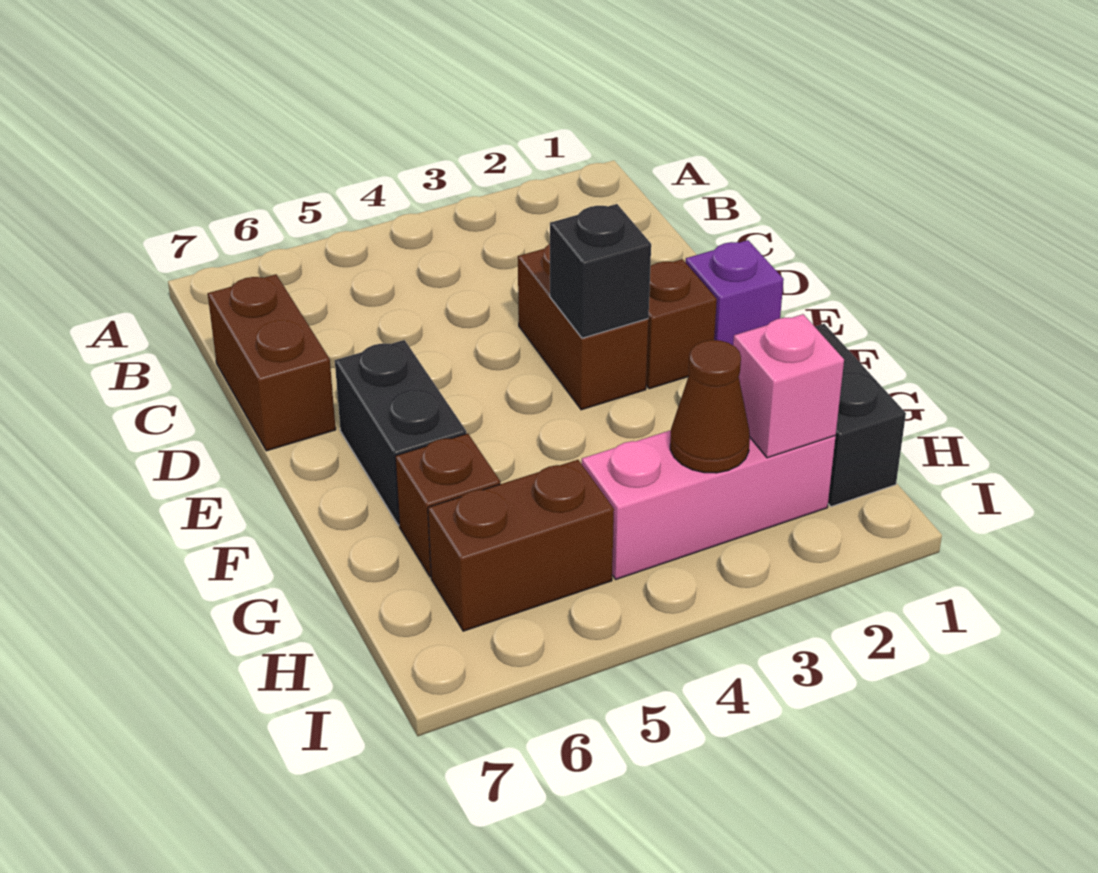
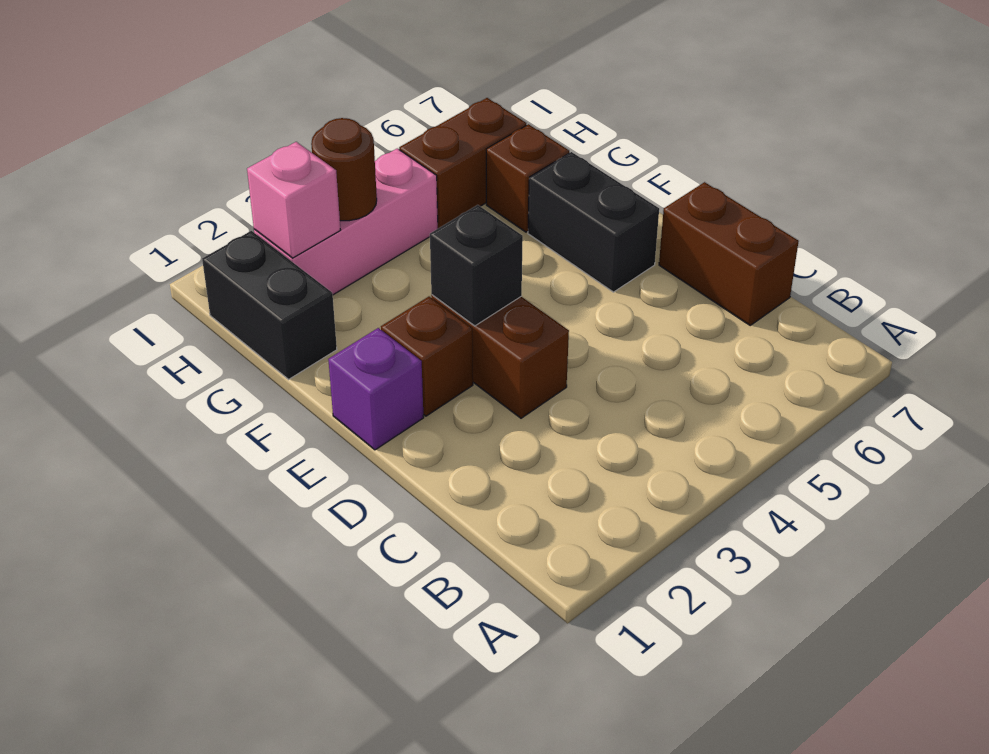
brown cone H3 level 2 -> brown round brick H3 level 2

